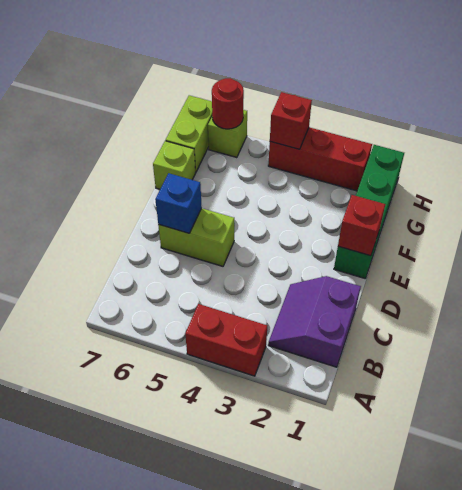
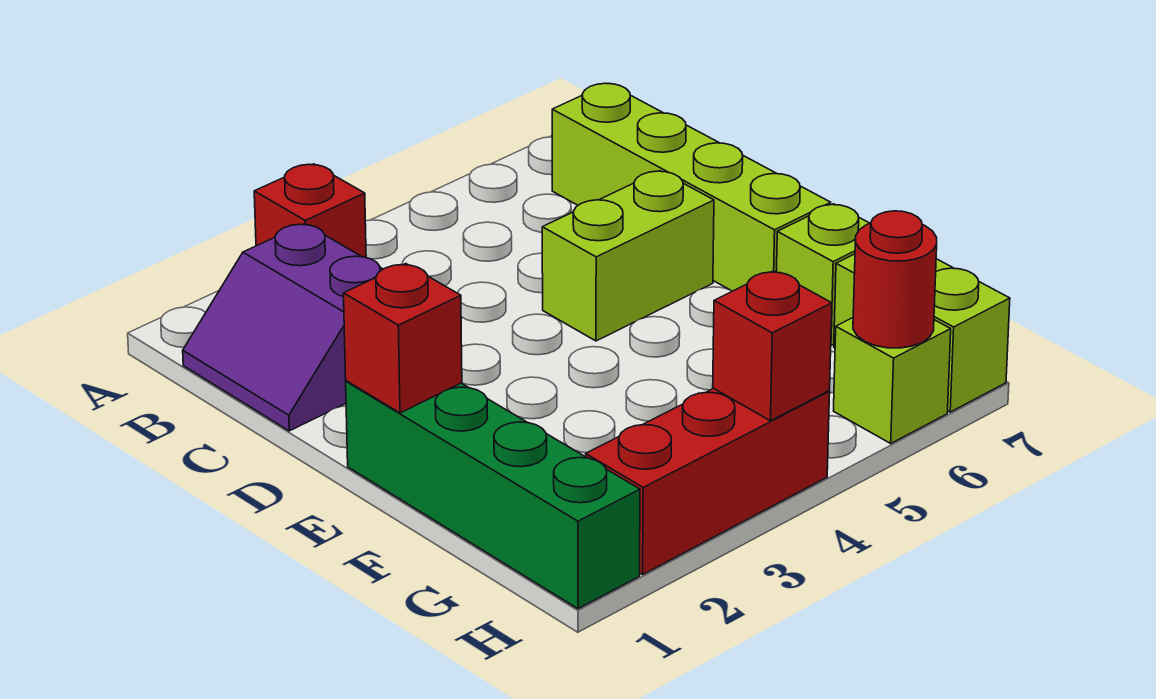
red brick A3:A4 level 1 -> red brick A3 level 1
purple slope B1:C2 level 1 top 1 -> purple slope B1:C2 level 1 top 2
none -> lime brick B7:E7 level 1
blue brick D6 level 2 -> none

